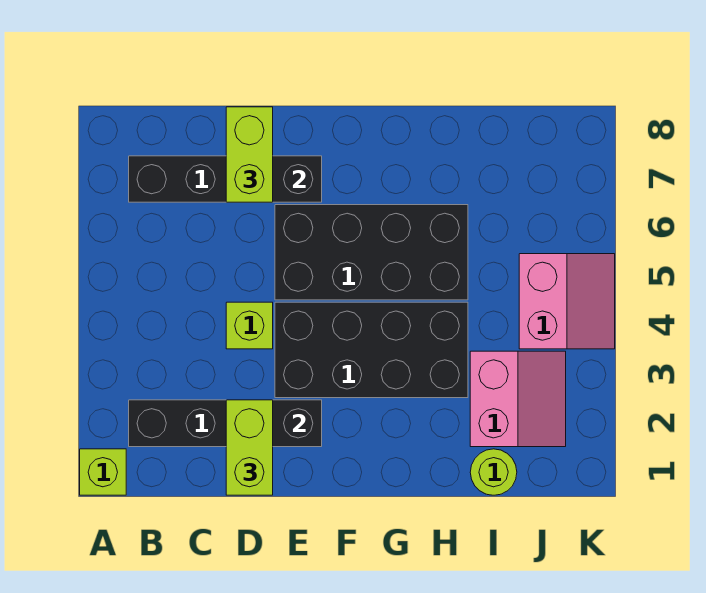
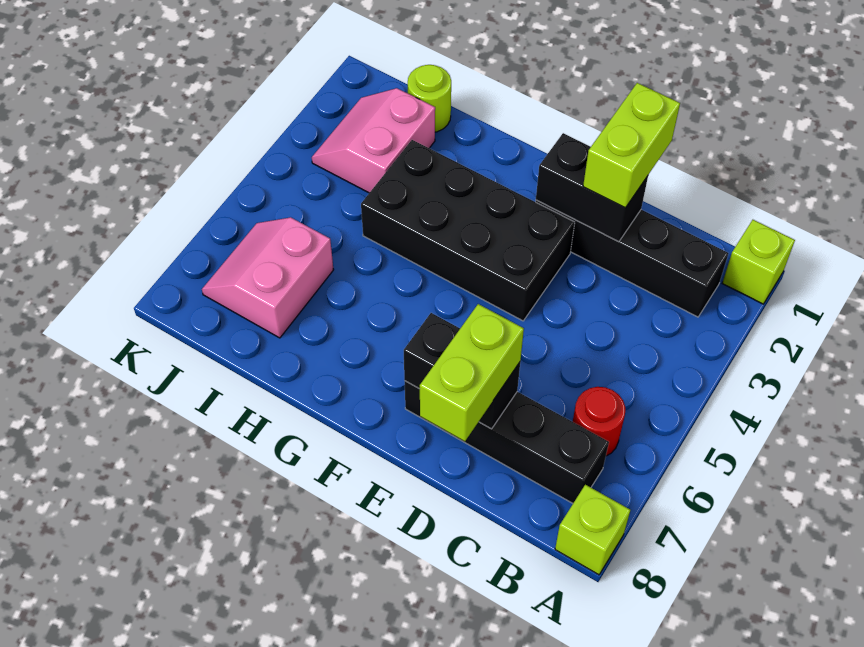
none -> red round brick B6 level 1
lime brick D4 level 1 -> lime brick A8 level 1
black brick E5:H6 level 1 -> none
pink slope J4:K5 level 1 top J -> pink slope I6:J7 level 1 top I

